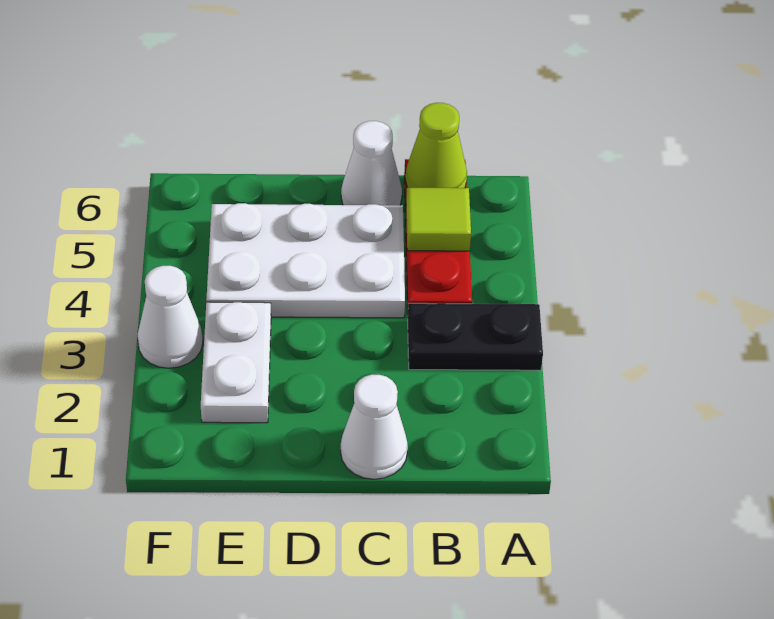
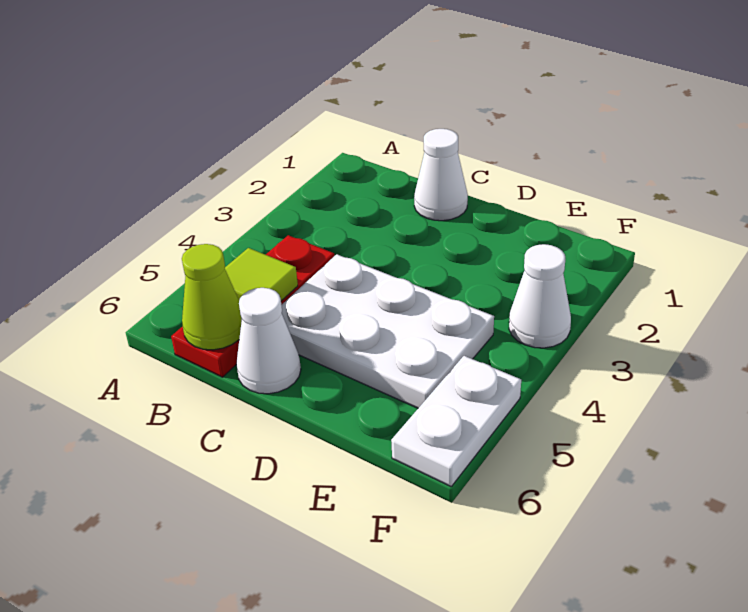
black plate A3:B3 level 1 -> none
white plate E2:E3 level 1 -> white plate F5:F6 level 1

